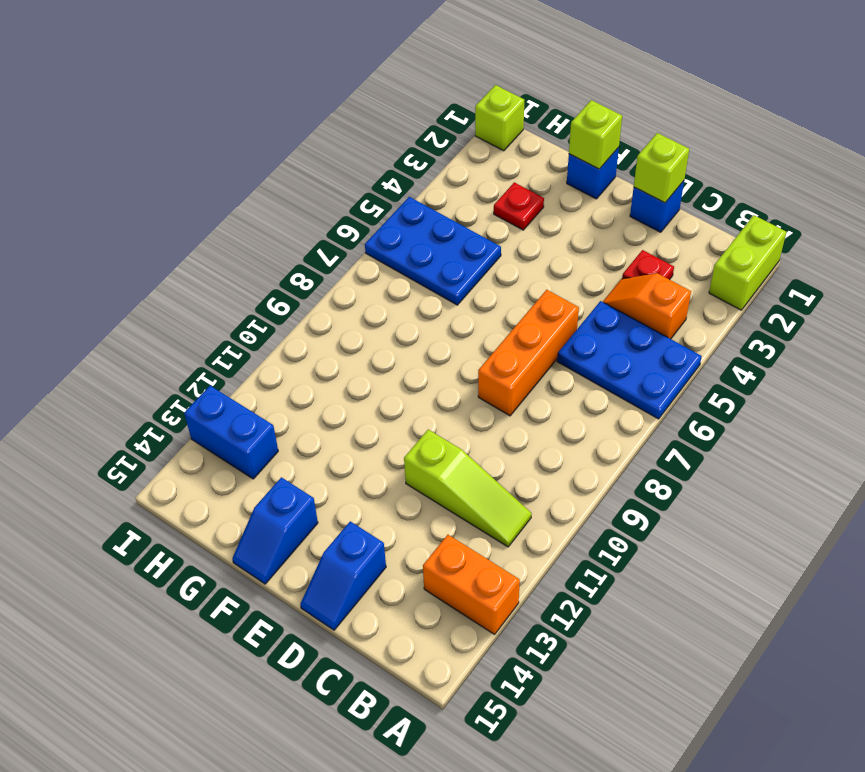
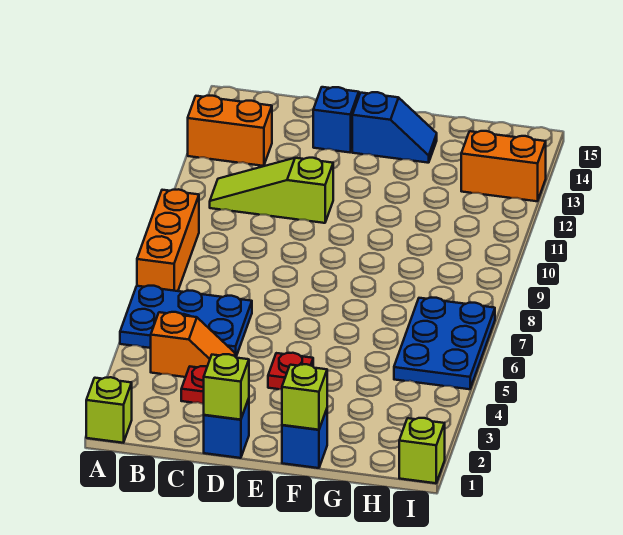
lime brick A1:A2 level 1 -> lime brick A1 level 1
orange brick D6:D8 level 1 -> orange brick A7:A9 level 1
blue slope F14:F15 level 1 top 14 -> blue slope E14:F14 level 1 top E
red plate G3 level 1 -> red plate E4 level 1
blue plate G5:I6 level 1 -> blue plate H5:I7 level 1
blue brick H13:I13 level 1 -> orange brick H13:I13 level 1

